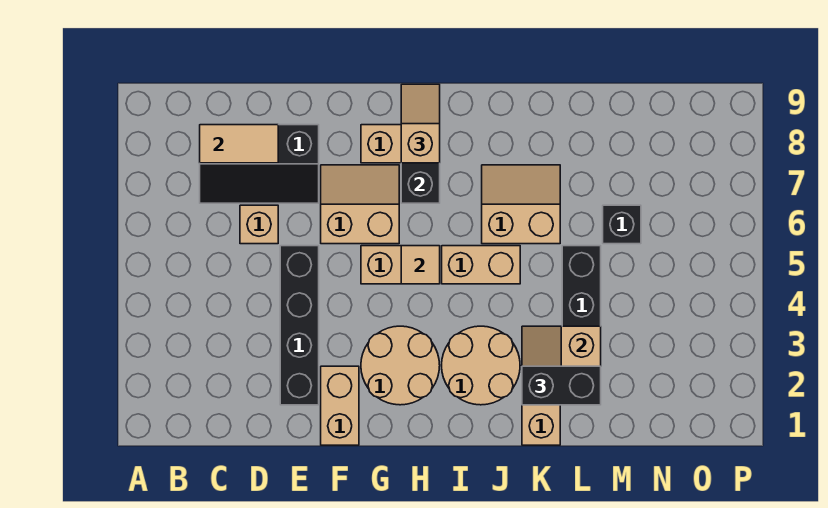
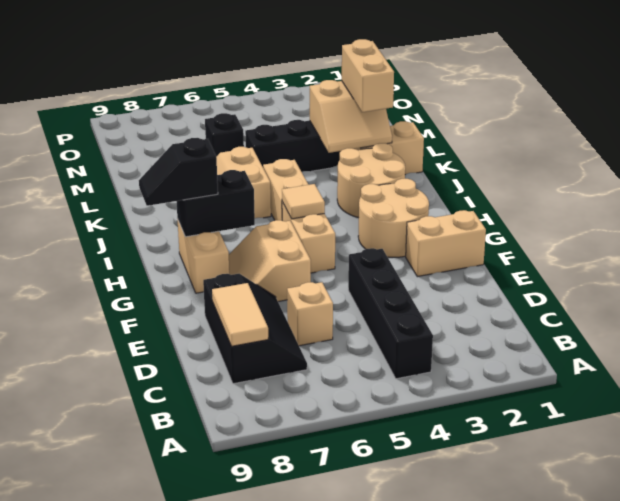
black brick E2:E5 level 1 -> black brick B4:E4 level 1
tan slope H8:H9 level 3 top 8 -> black slope H8:H9 level 3 top 8
black brick K2:L2 level 3 -> tan brick K2:L2 level 3

